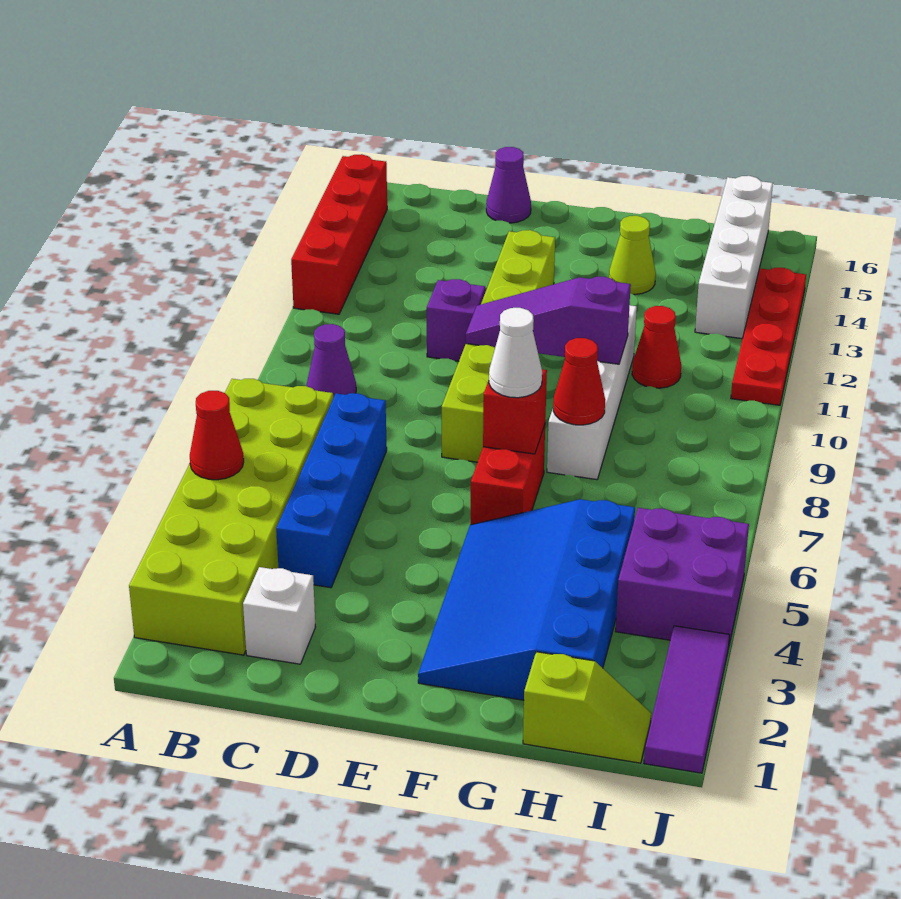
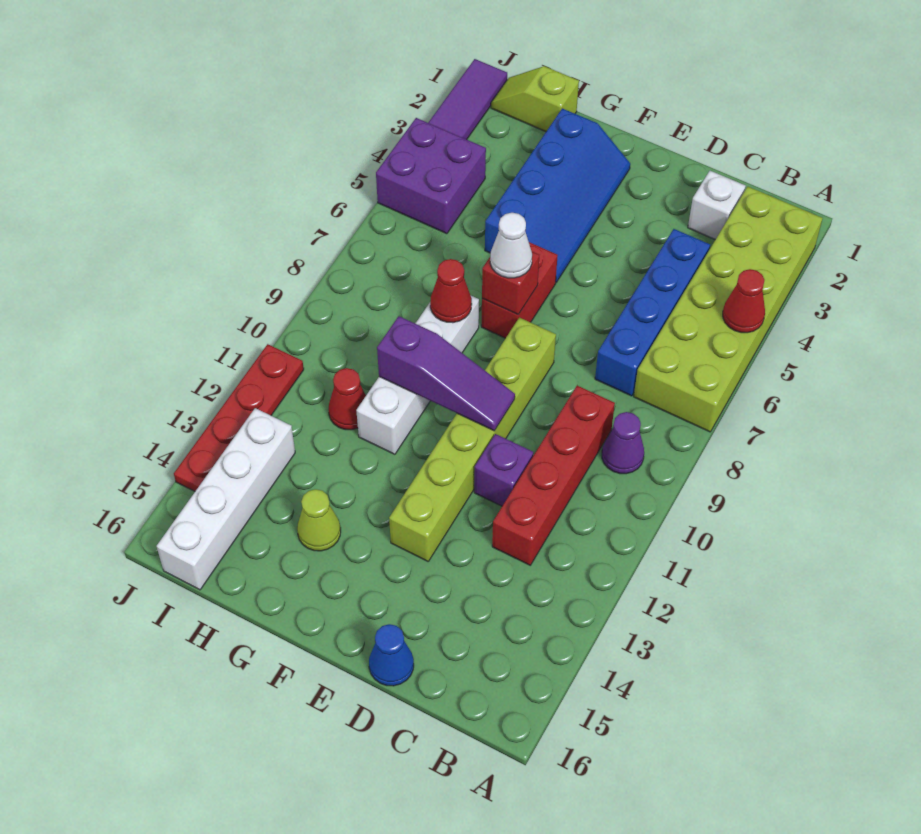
red brick A12:A15 level 1 -> red brick C9:C12 level 1
purple cone D16 level 1 -> blue cone D16 level 1
blue slope F2:H5 level 1 top H -> blue slope F2:G5 level 1 top G

